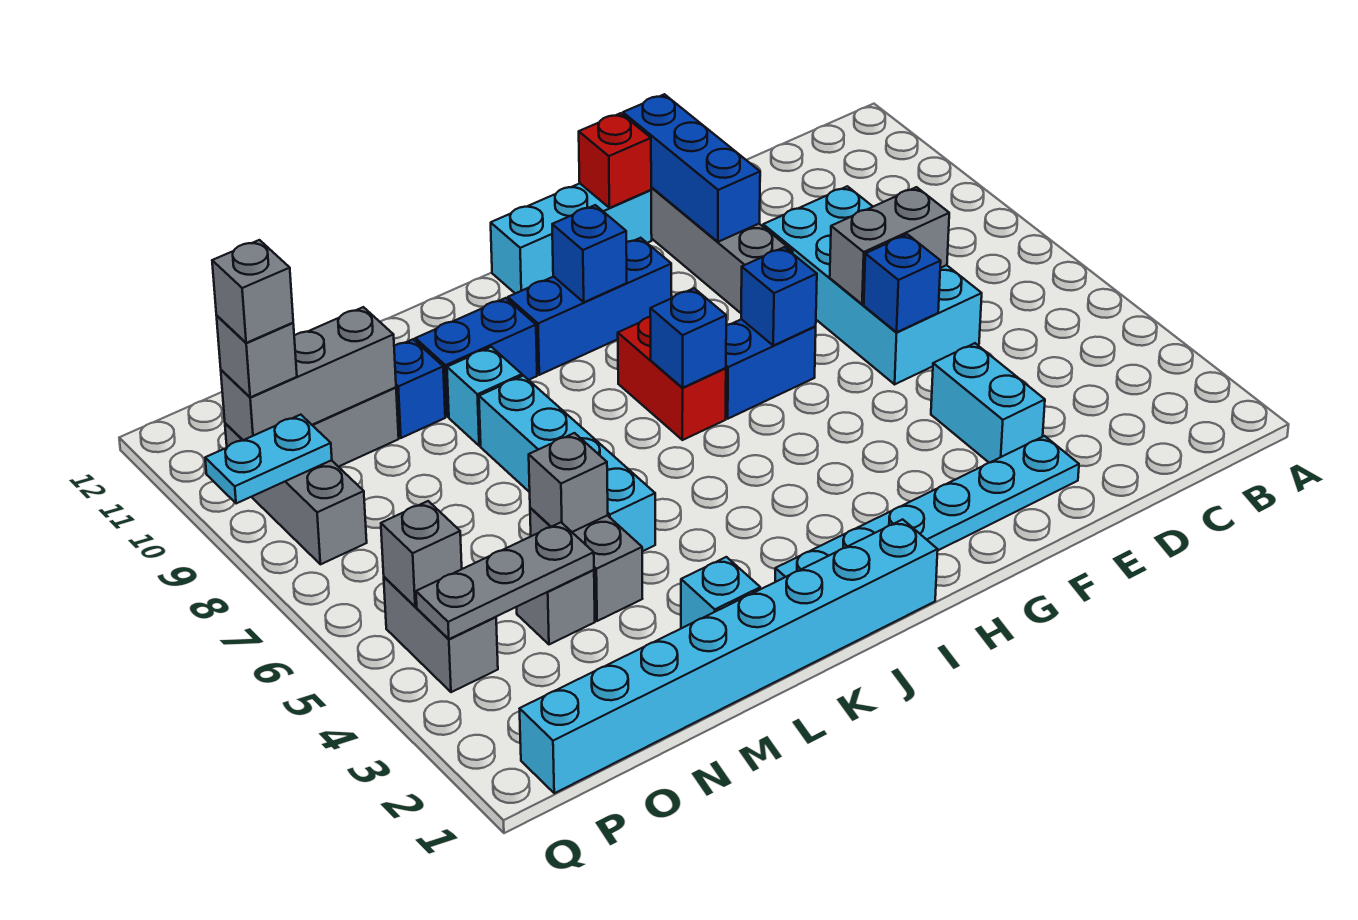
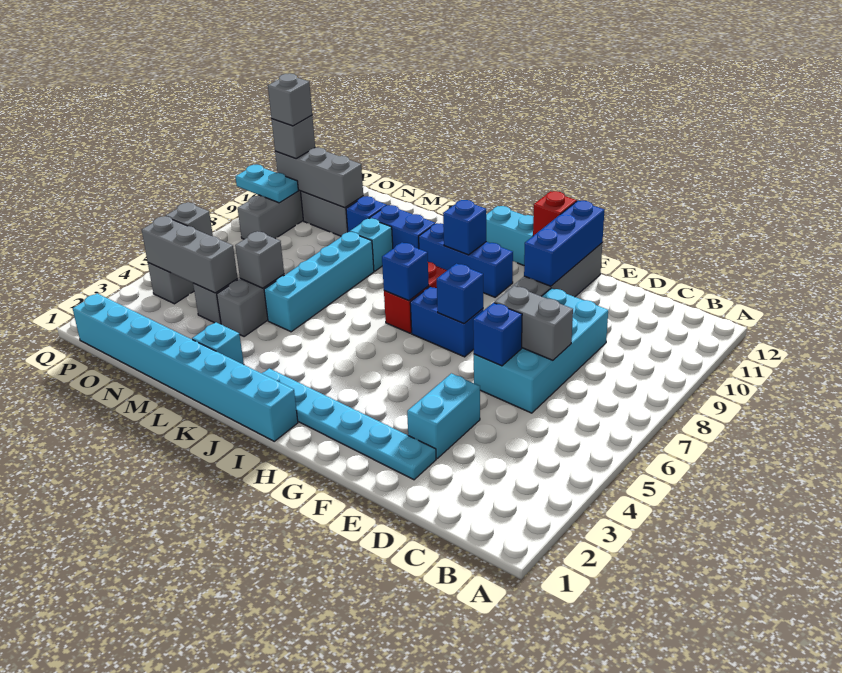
grey plate N4:P4 level 2 -> grey brick N4:P4 level 2

